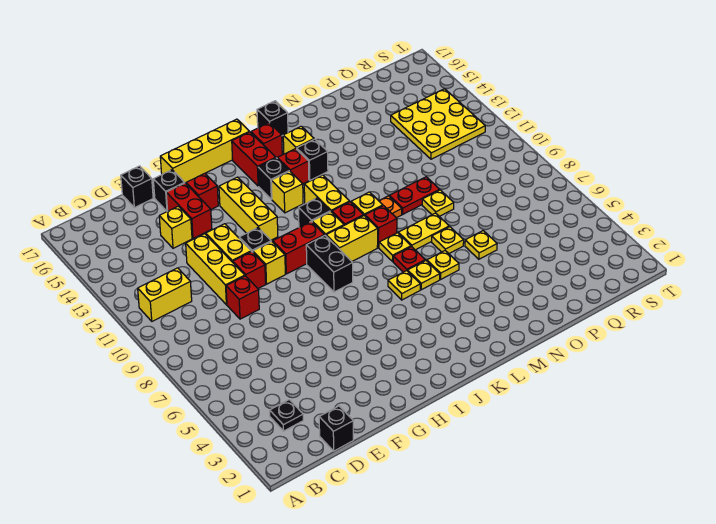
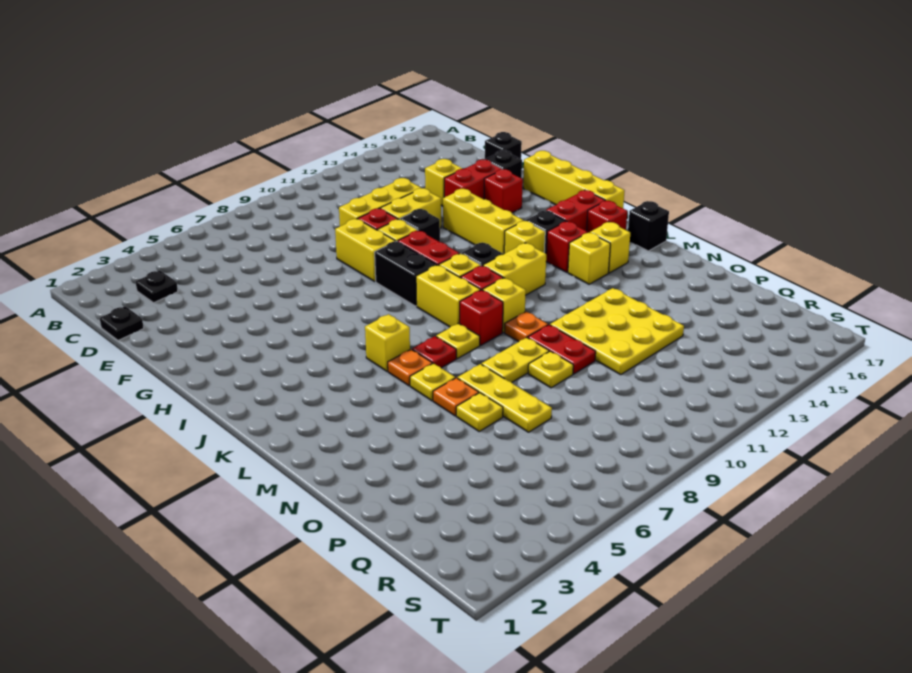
yellow brick B11:C11 level 1 -> yellow brick F9:G9 level 1
black brick D1 level 1 -> black plate D1 level 1
red brick E9 level 1 -> none
yellow brick H12:H14 level 1 -> yellow brick G13:I13 level 1
black brick I8:I9 level 1 -> black brick H9:I9 level 1
yellow plate K6 level 1 -> yellow brick K6 level 1
yellow plate L6 level 1 -> orange plate L6 level 1
black brick L14 level 1 -> yellow brick L14 level 1
yellow plate M8:N8 level 1 -> yellow plate N8:N9 level 1
none -> orange plate N6 level 1
yellow plate N7 level 1 -> yellow plate N7:P7 level 1
yellow plate Q12:S14 level 1 -> yellow plate N11:P13 level 1

